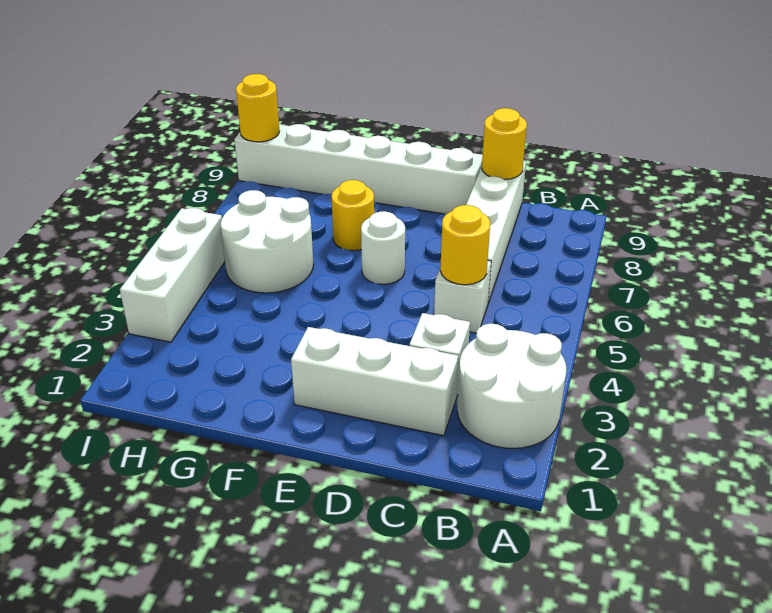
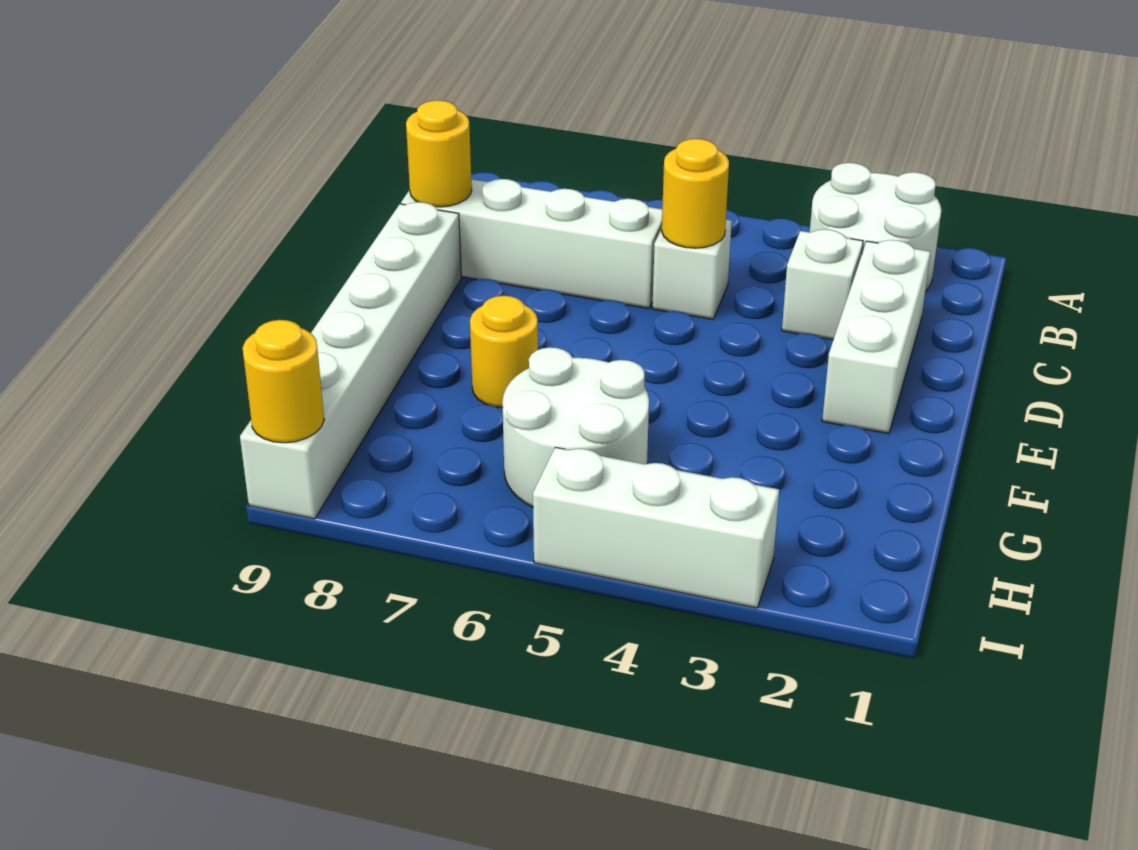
white round brick E6 level 1 -> none

